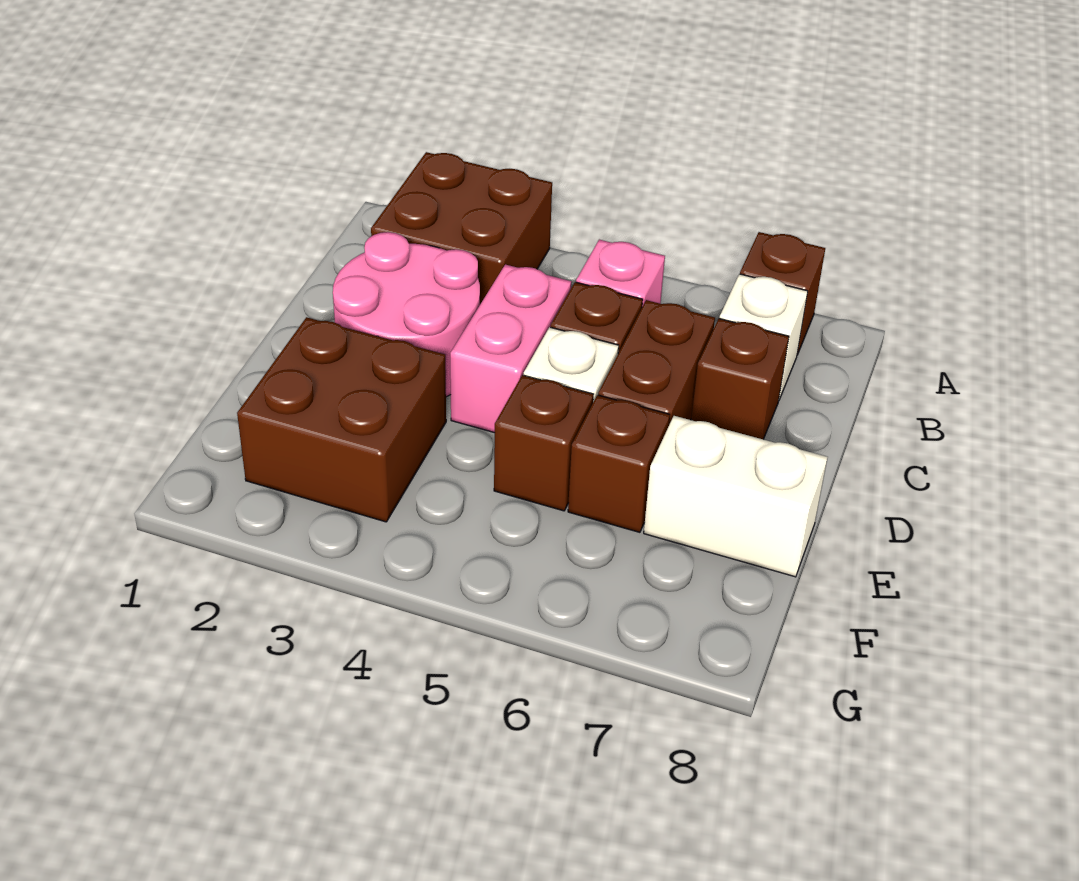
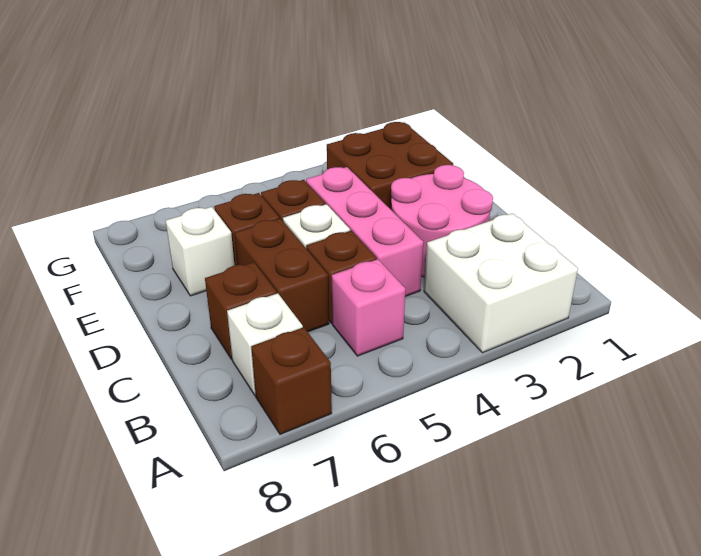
brown brick A2:B3 level 1 -> white brick A2:B3 level 1
pink brick C4:D4 level 1 -> pink brick C4:E4 level 1
white brick E7:E8 level 1 -> white brick E7 level 1

